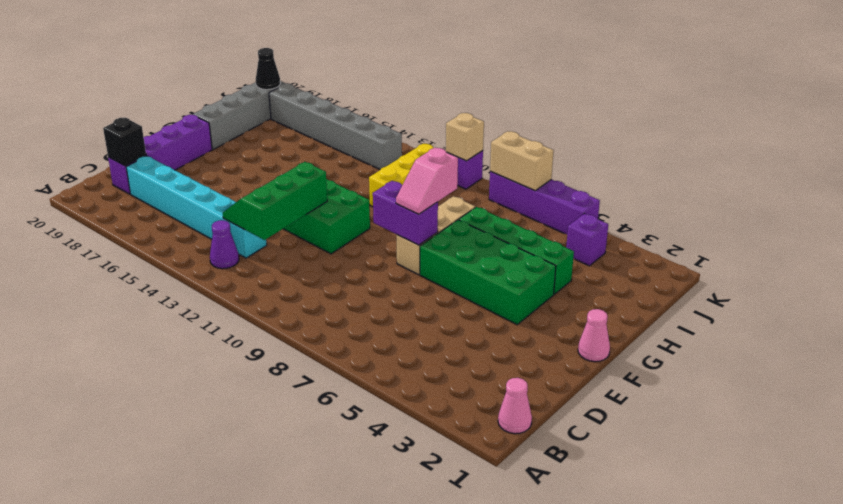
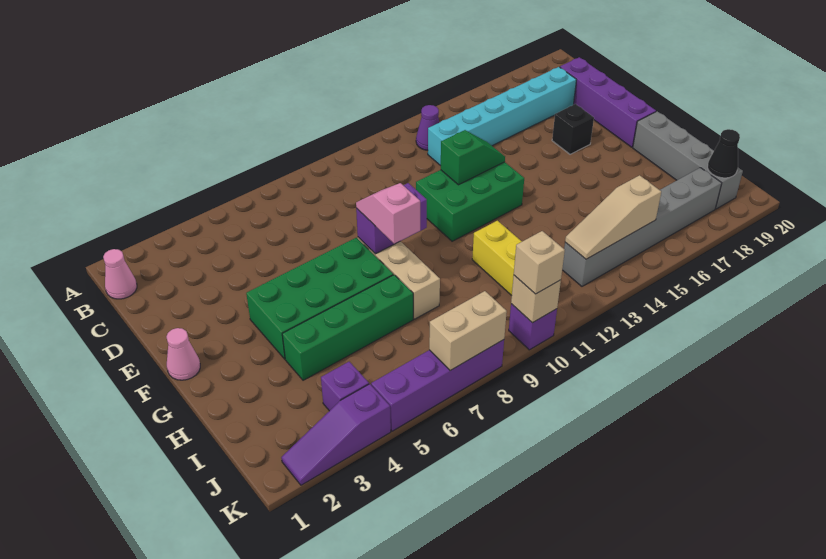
green slope C12:E13 level 2 top 12 -> green slope E12:E13 level 2 top 12
black brick C19 level 2 -> black brick E17 level 1
none -> tan slope J13:J15 level 2 top 15
none -> purple slope K2:K4 level 1 top 4
none -> tan brick K10 level 3

